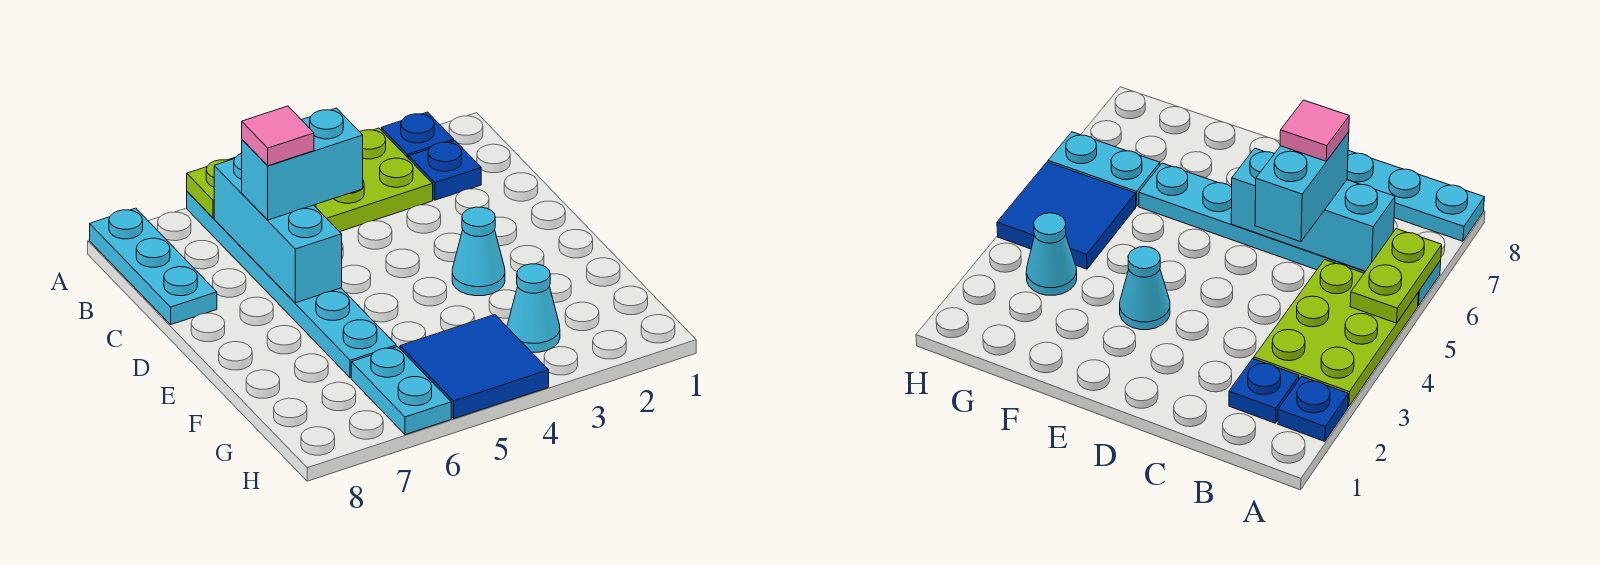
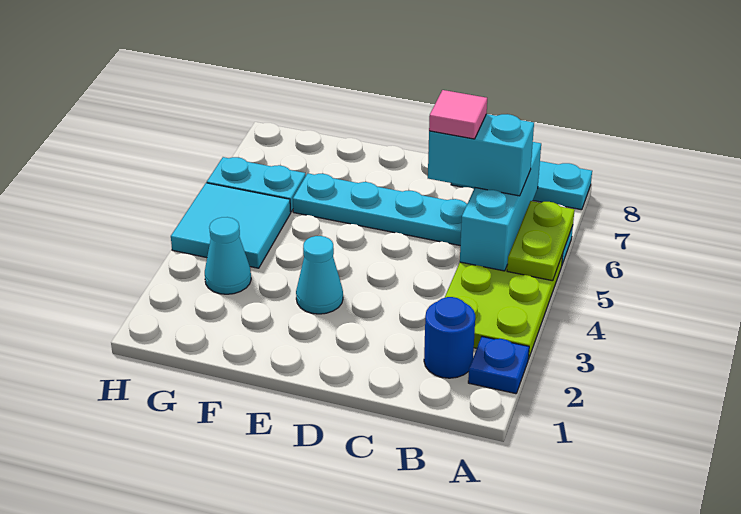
blue plate B2 level 1 -> blue round brick B2 level 1
cyan brick B6:D6 level 2 -> cyan brick B5:B7 level 2
cyan brick C5:C6 level 3 -> cyan brick B6:C6 level 3
blue tile G4:H5 level 1 -> cyan tile G4:H5 level 1

